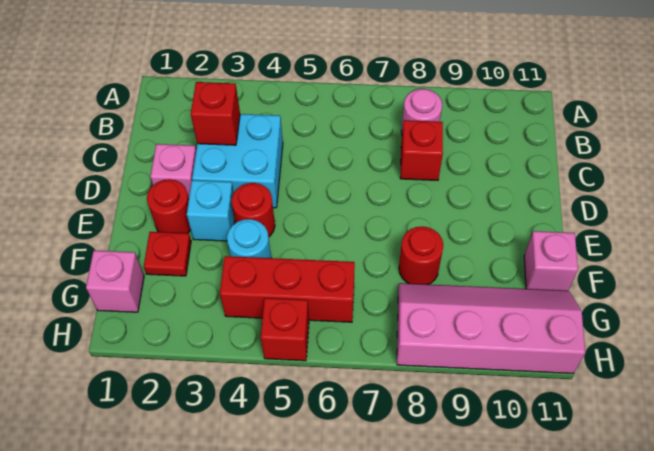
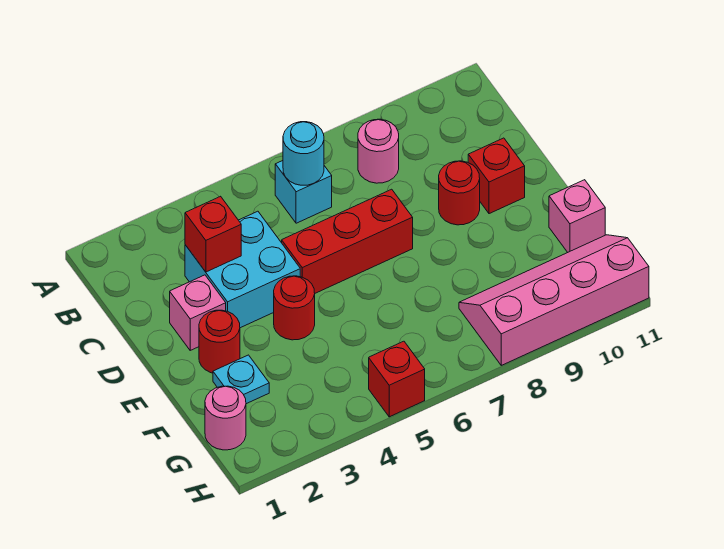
red brick C8 level 1 -> red brick D10 level 1
cyan brick E3 level 1 -> cyan brick B6 level 1
red plate F2 level 1 -> cyan plate F2 level 1
cyan round brick F4 level 1 -> cyan round brick B6 level 2
red round brick F8 level 1 -> red round brick D9 level 1
pink brick G1 level 1 -> pink round brick G1 level 1
red brick G4:G6 level 1 -> red brick D5:D7 level 1

